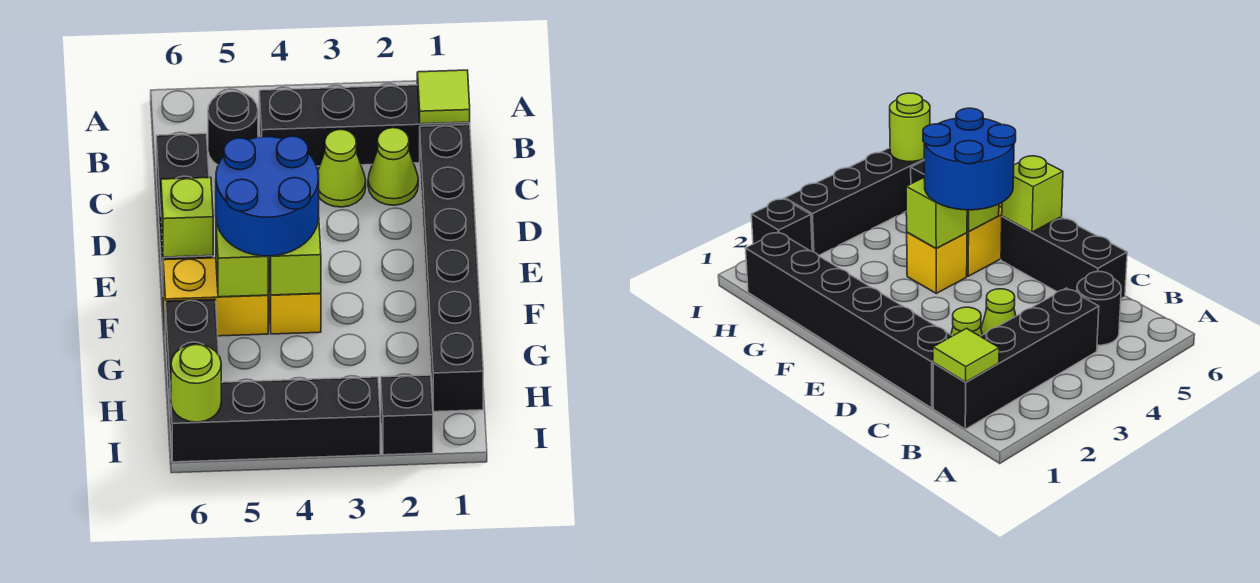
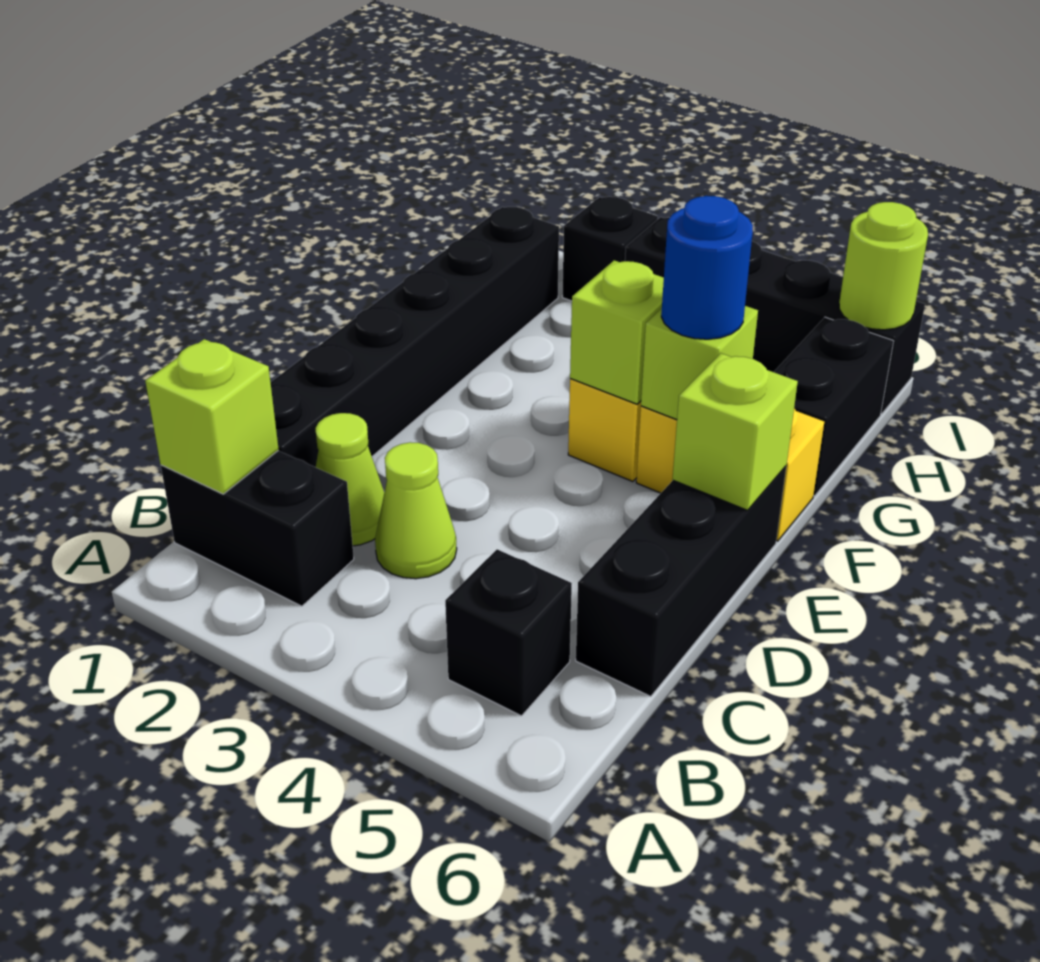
black brick B1:B4 level 1 -> black brick B1:B2 level 1
lime tile B1 level 2 -> lime brick B1 level 2
black round brick B5 level 1 -> black brick B5 level 1
blue round brick E4:F5 level 3 -> blue round brick F5 level 3

